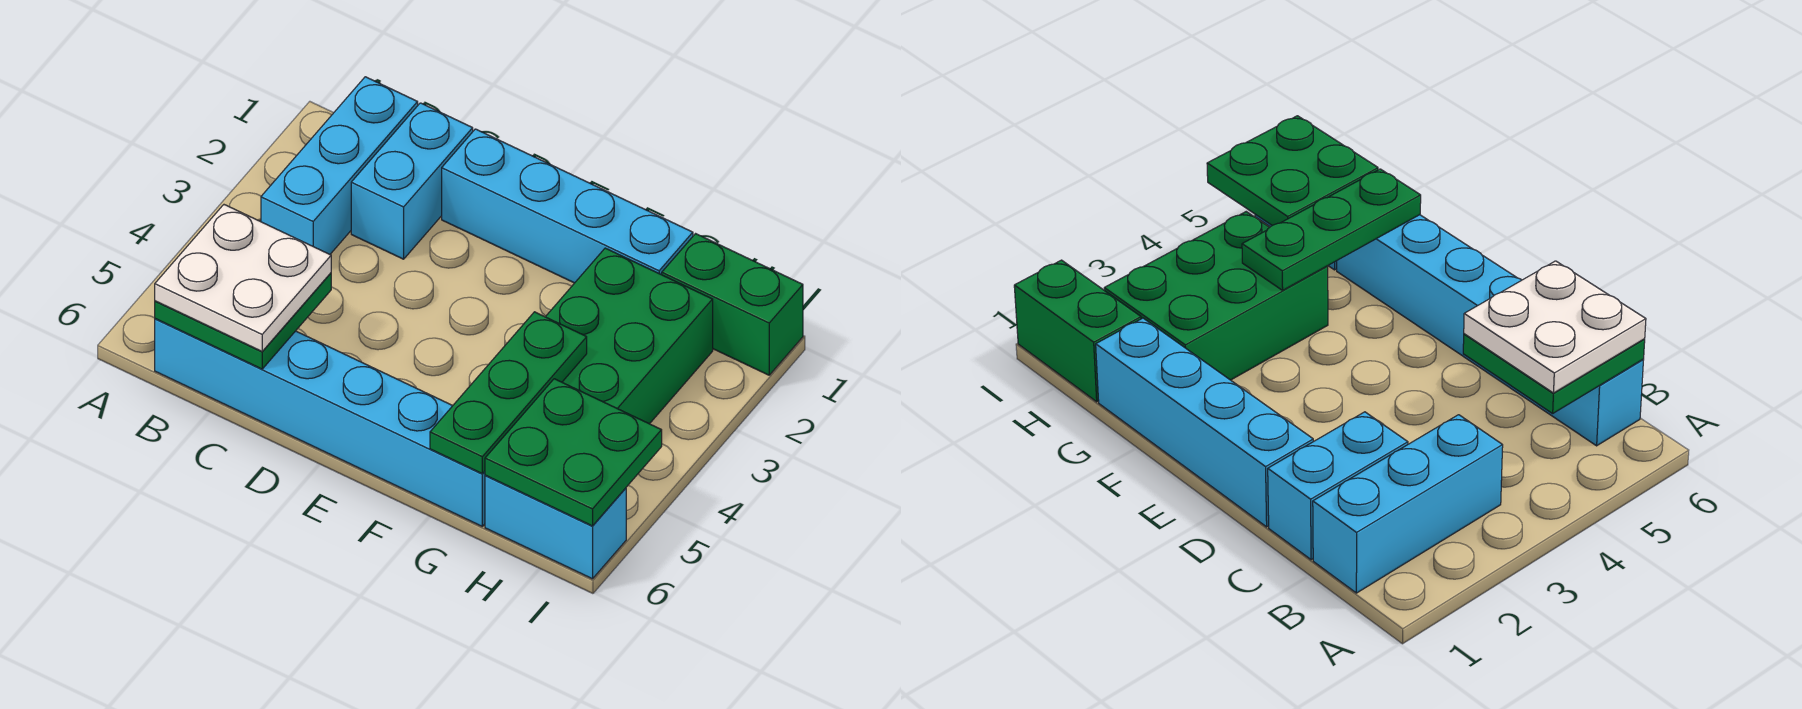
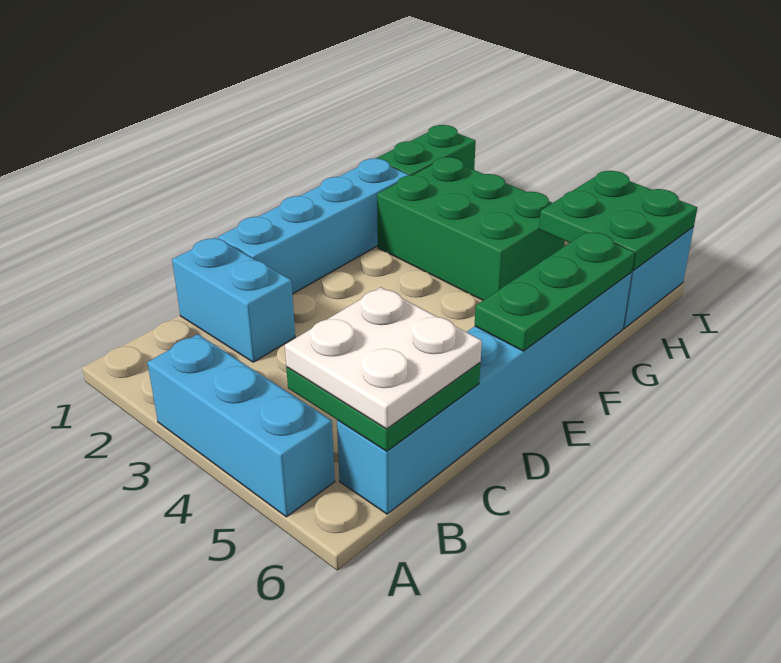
cyan brick B1:B3 level 1 -> cyan brick A3:A5 level 1
green plate G4:G6 level 2 -> green plate E6:G6 level 2

